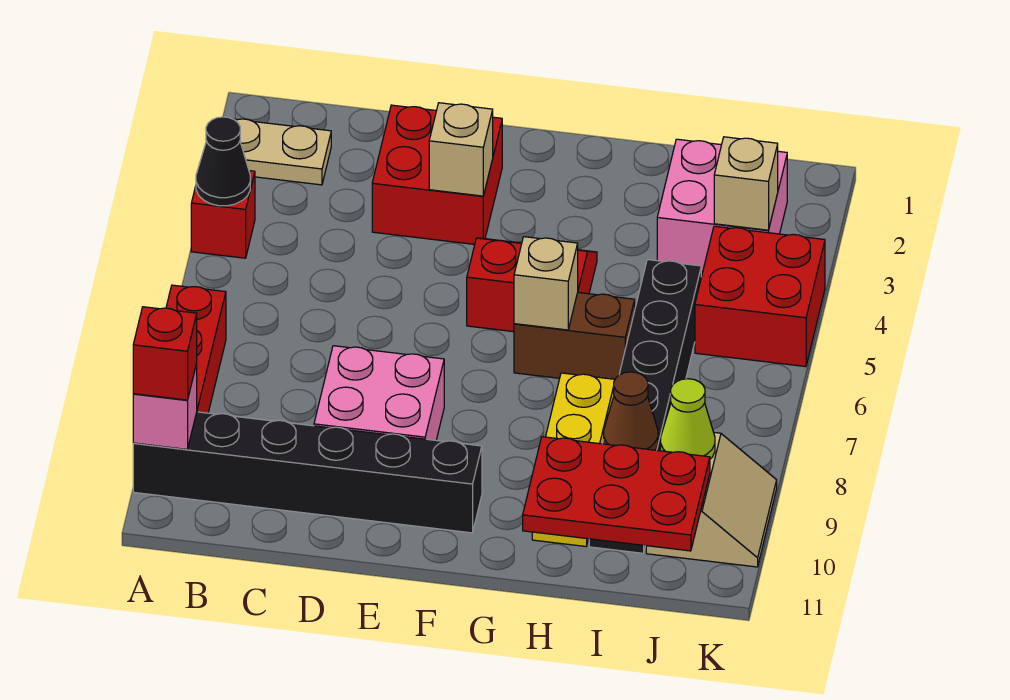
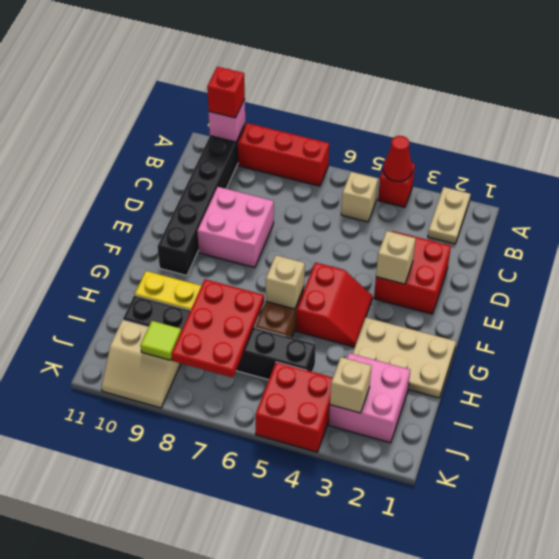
black cone A4 level 2 -> red cone A4 level 2
none -> tan brick B5 level 1
none -> tan plate G1:H3 level 1
red plate H10:J11 level 2 -> red plate H7:J8 level 2
brown cone I9 level 2 -> none
lime cone J9 level 2 -> lime tile J9 level 2

